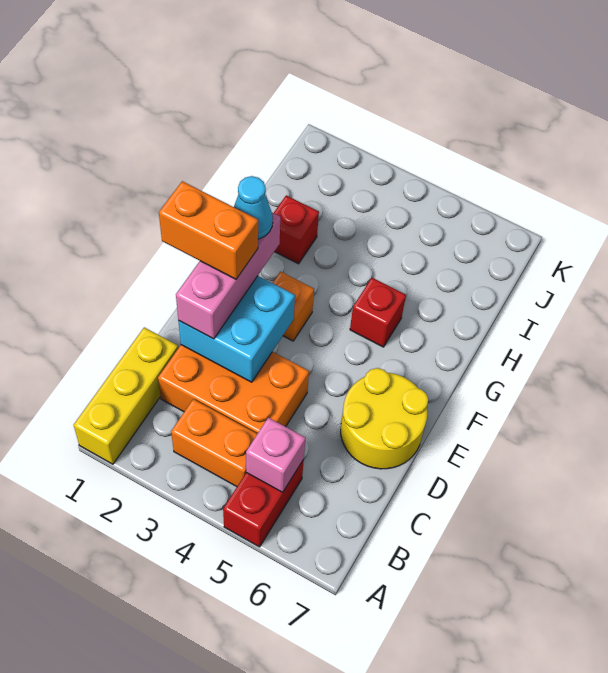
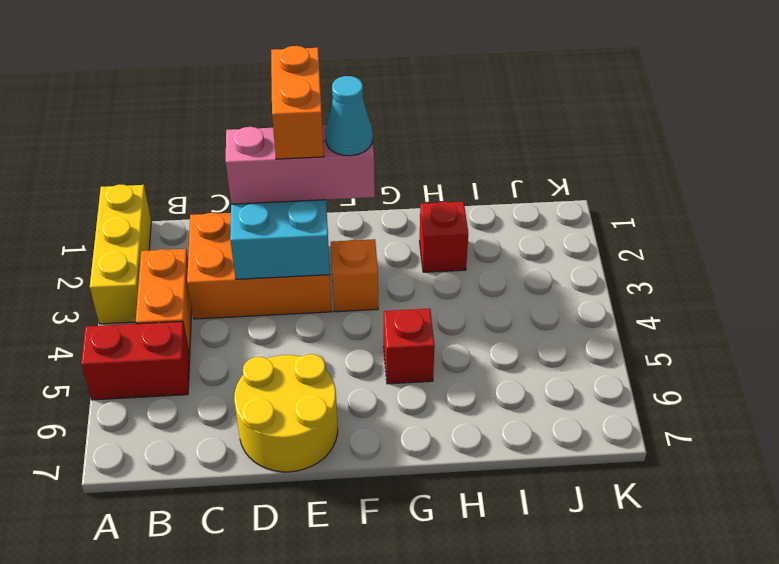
yellow brick A1:C1 level 1 -> yellow brick A1:A3 level 1
pink brick B5 level 2 -> none
orange brick C2:D4 level 1 -> orange brick C2:E3 level 1

